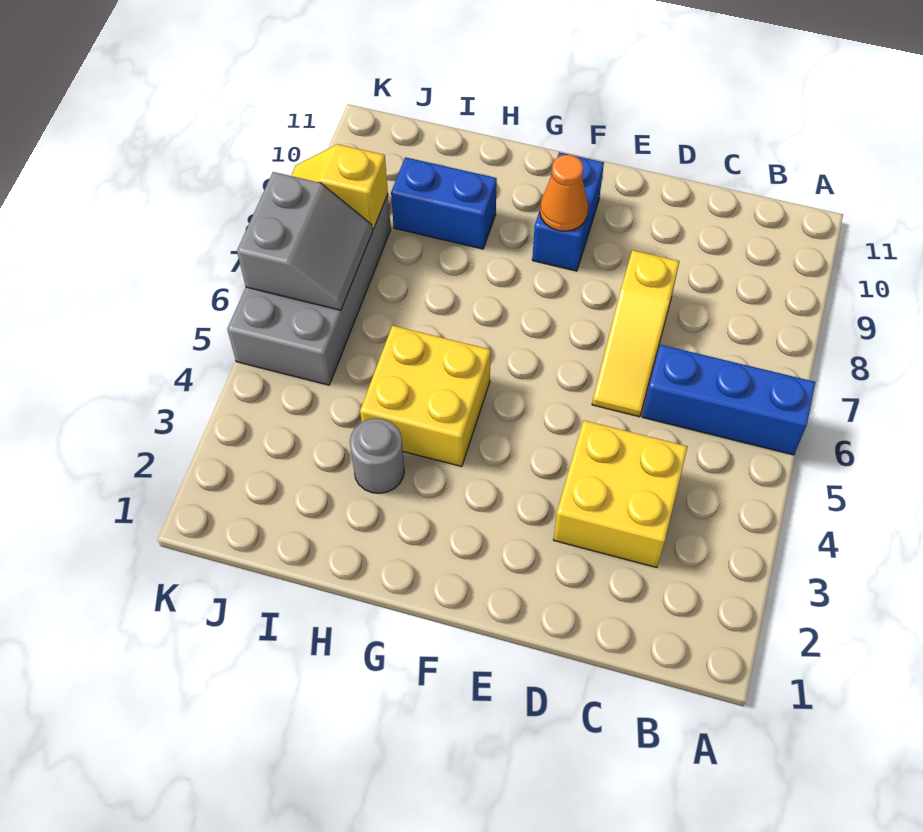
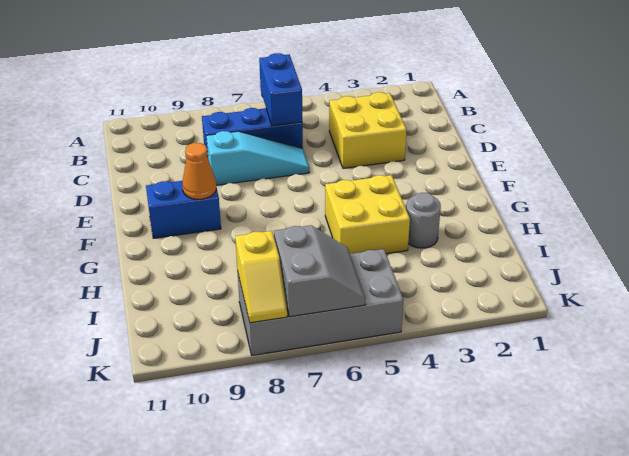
blue brick A6:C6 level 1 -> blue brick C6:C8 level 1
yellow slope D6:D8 level 1 top 8 -> cyan slope D6:D8 level 1 top 8
blue brick H9:I9 level 1 -> blue brick B6:C6 level 2
grey slope J6:K7 level 2 top K -> grey slope J6:K7 level 2 top 7

